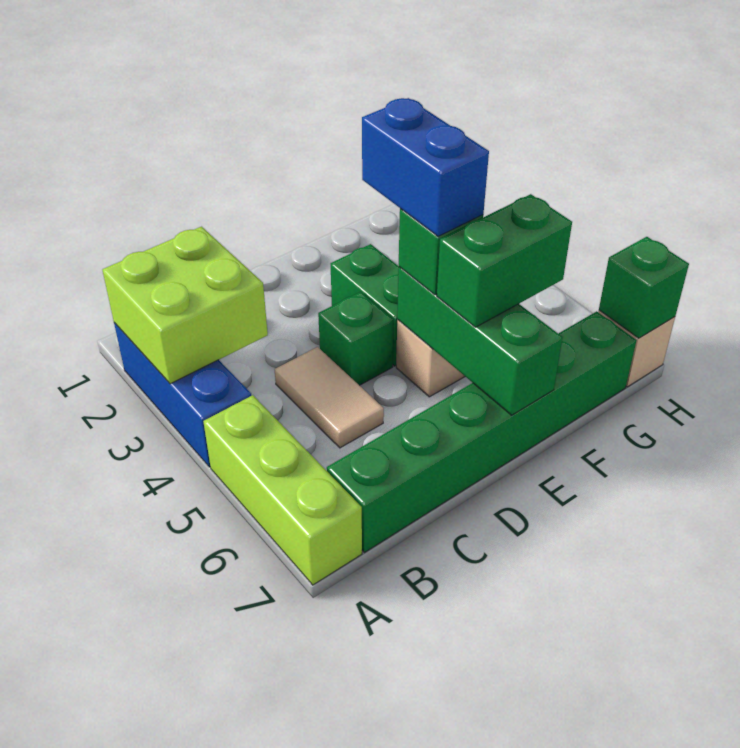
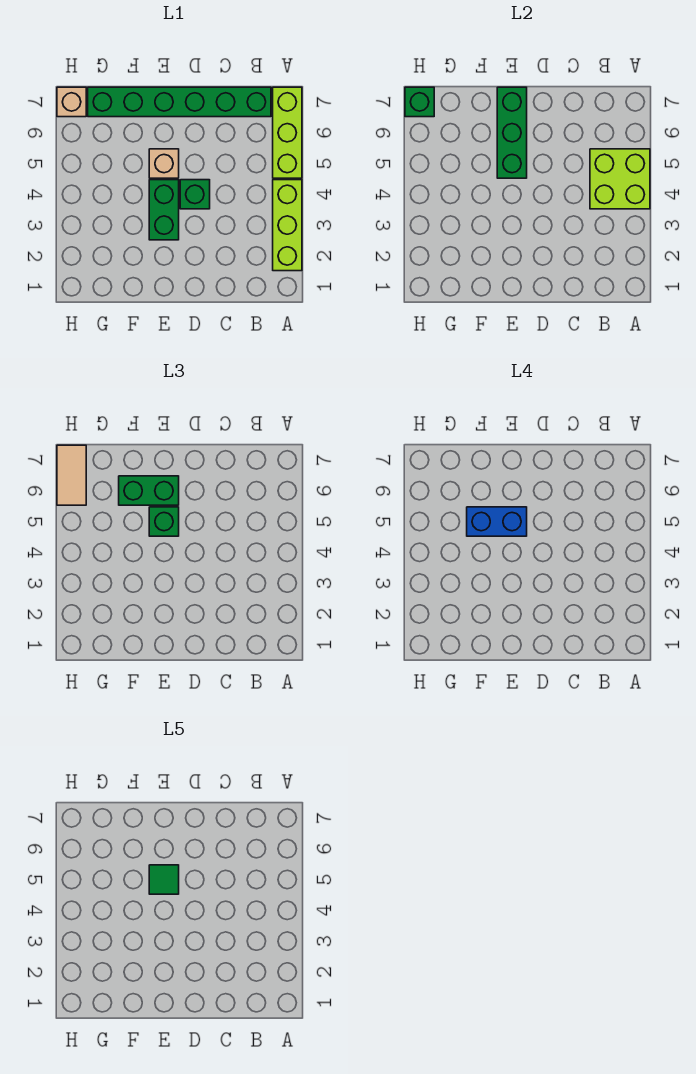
blue brick A2:A4 level 1 -> lime brick A2:A4 level 1
lime brick A2:B3 level 2 -> lime brick A4:B5 level 2
tan tile C4:C5 level 1 -> tan tile H6:H7 level 3
blue brick E4:E5 level 4 -> blue brick E5:F5 level 4
none -> green tile E5 level 5

